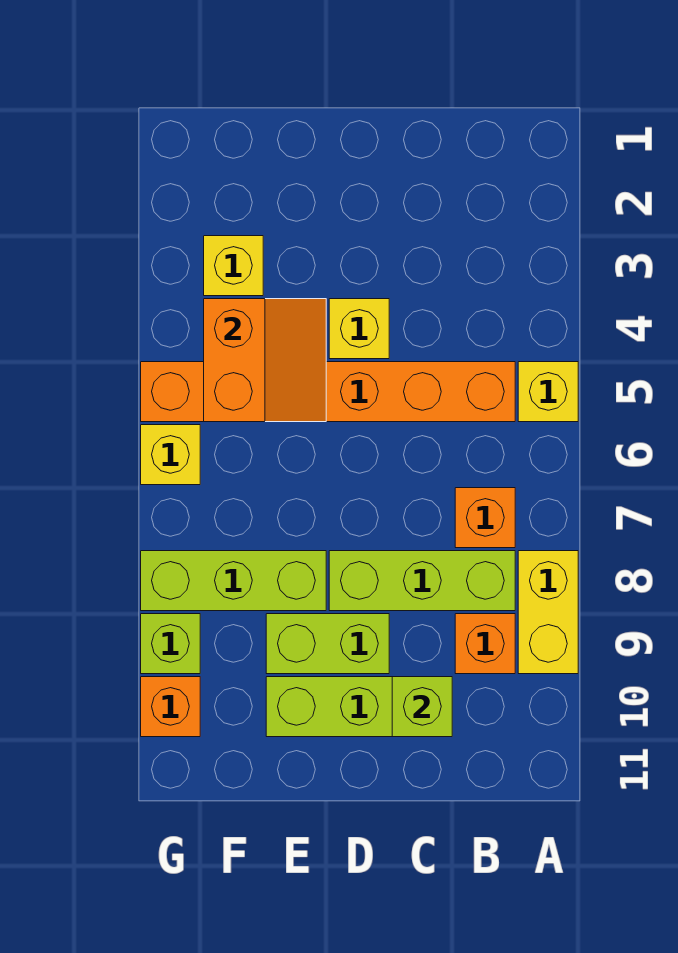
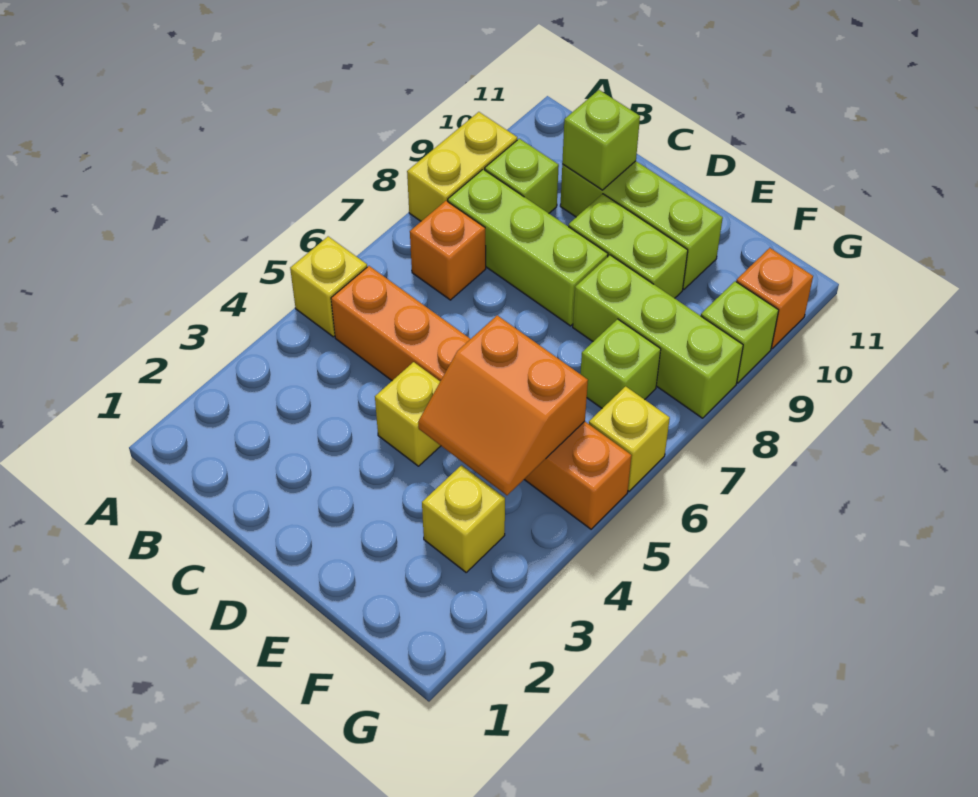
orange brick B9 level 1 -> lime brick B9 level 1
orange slope E4:F5 level 2 top F -> orange slope E4:F5 level 2 top 5
none -> lime brick F7 level 1

